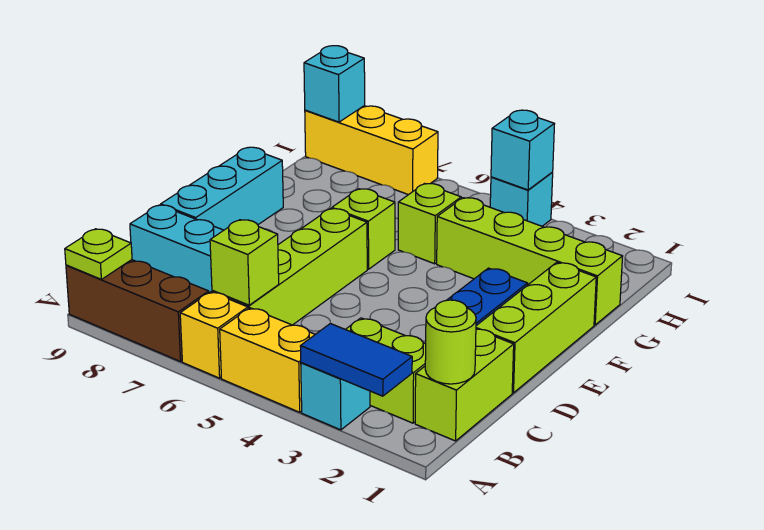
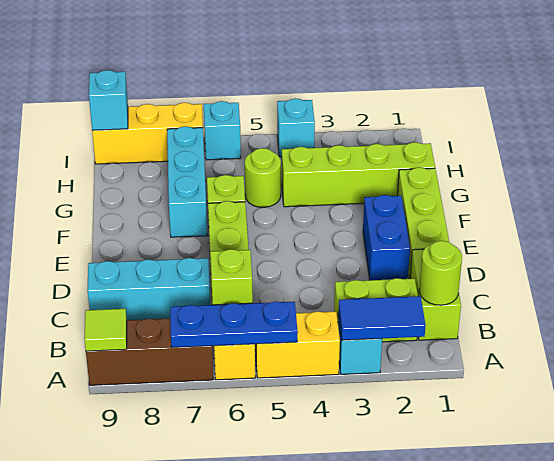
none -> blue plate A5:A7 level 2
lime plate A9 level 2 -> lime tile A9 level 2
cyan brick D9:F9 level 1 -> cyan brick F7:H7 level 1
lime brick G5 level 1 -> lime round brick G5 level 1
cyan brick I4 level 2 -> cyan brick I6 level 1

